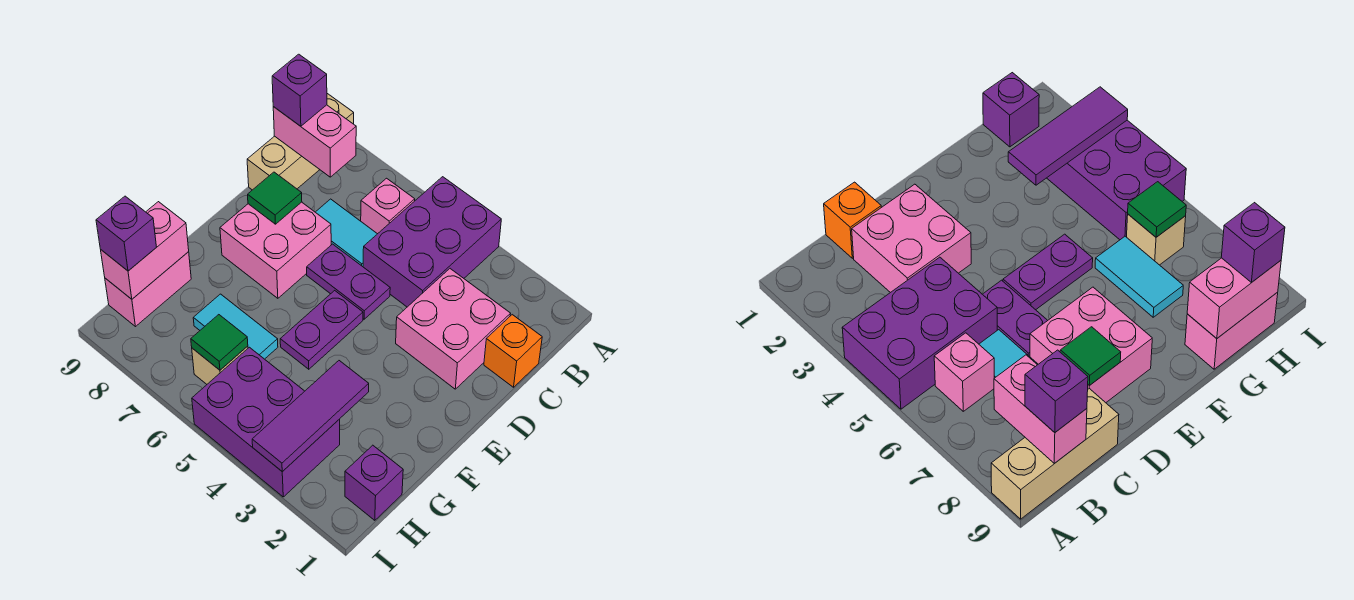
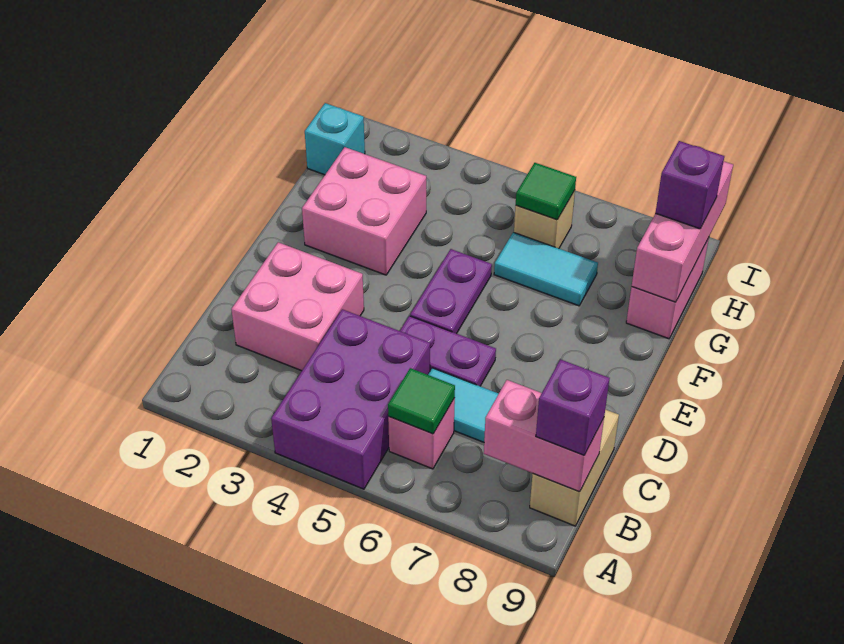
tan brick A9:C9 level 1 -> tan brick B9:C9 level 1
orange brick C1 level 1 -> none
pink brick D7:E8 level 1 -> pink brick F2:G3 level 1
green tile D8 level 2 -> green tile B6 level 2
purple tile G3:I3 level 2 -> none
pink brick G9:H9 level 2 -> pink brick G9:I9 level 2
purple brick H1 level 1 -> cyan brick H1 level 1
purple brick H3:I5 level 1 -> none

